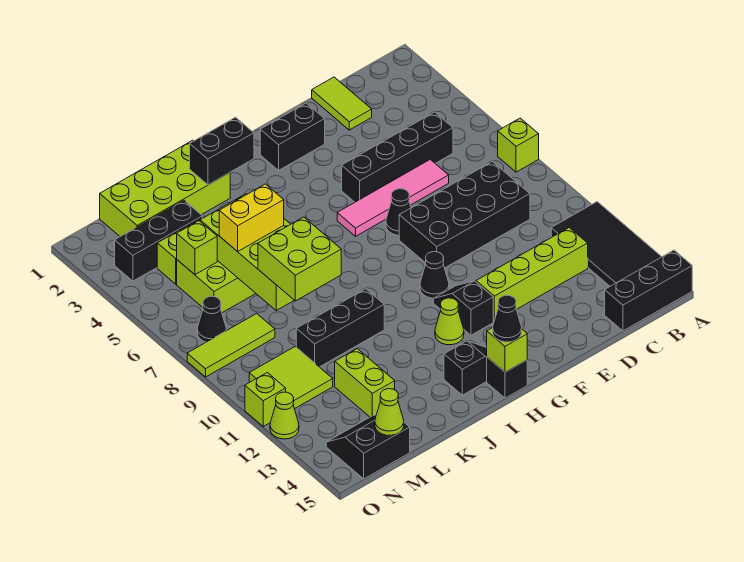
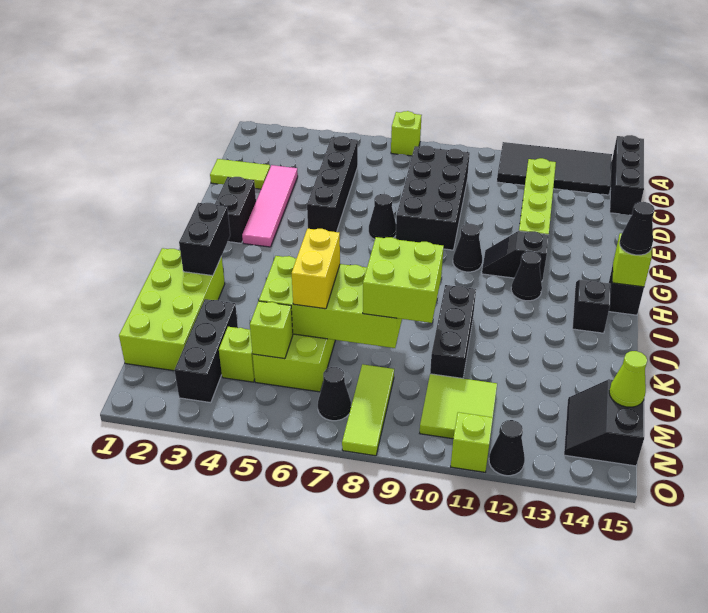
pink tile D6:G6 level 1 -> pink tile D3:G3 level 1
lime cone H12 level 1 -> black cone H12 level 1
lime brick L12:L13 level 1 -> none
lime cone O12 level 1 -> black cone O12 level 1

